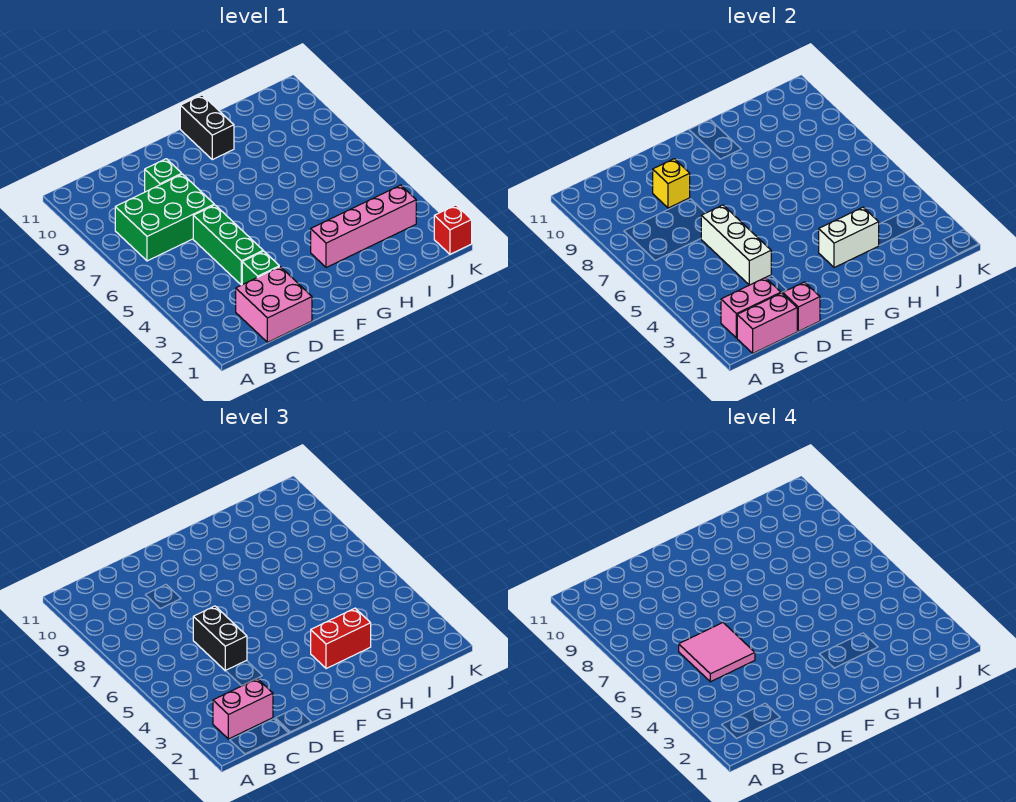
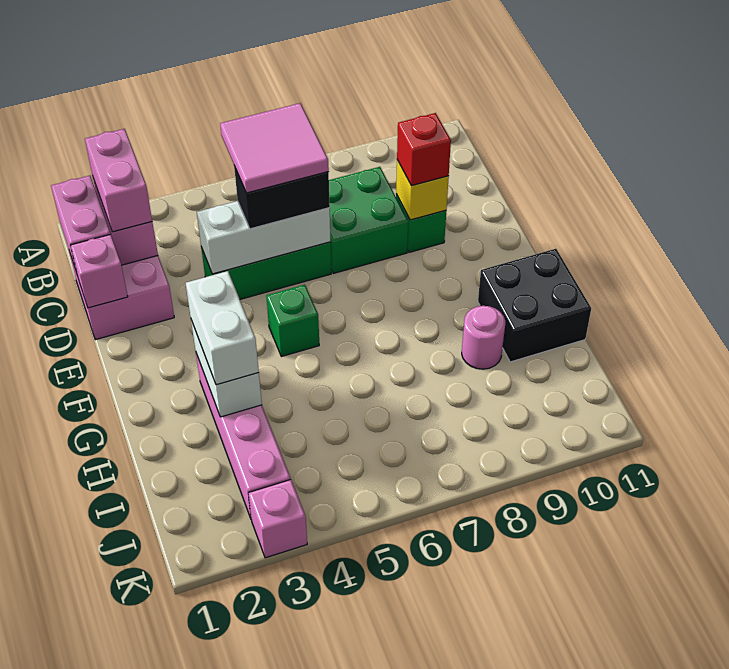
green brick B7:D8 level 1 -> green brick C7:D8 level 1
green brick D3 level 1 -> green brick F5 level 1
red brick G3:H3 level 3 -> white brick G3:H3 level 3
black brick G10:G11 level 1 -> black brick G10:H11 level 1
none -> pink round brick H9 level 1
red brick K1 level 1 -> red brick D9 level 3
none -> pink brick K3 level 1

